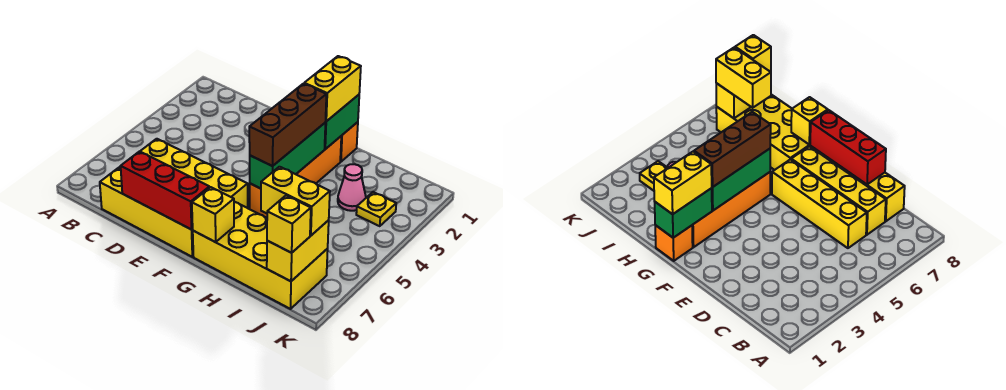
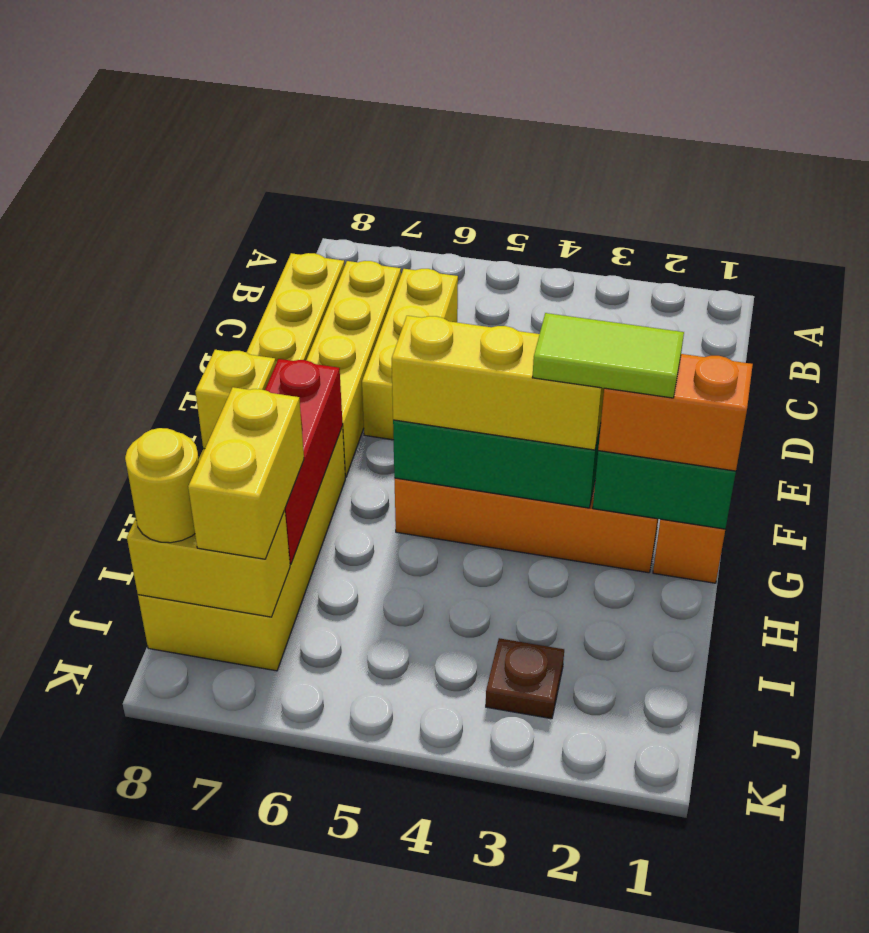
yellow brick C6:F6 level 1 -> yellow brick C6:E6 level 1
red brick D8:F8 level 2 -> red brick G7:I7 level 2
yellow brick G1:G2 level 3 -> orange brick G1:G2 level 3
none -> lime tile G2:G3 level 4
brown brick G3:G5 level 3 -> yellow brick G3:G5 level 3
pink cone I3 level 1 -> none
yellow plate J3 level 1 -> brown plate J3 level 1
yellow brick J8 level 3 -> yellow round brick J8 level 3

